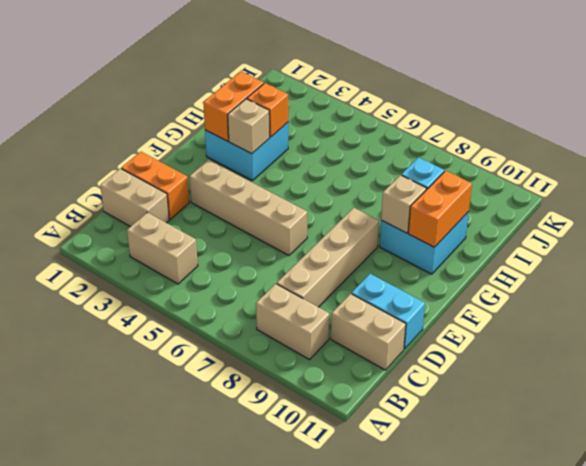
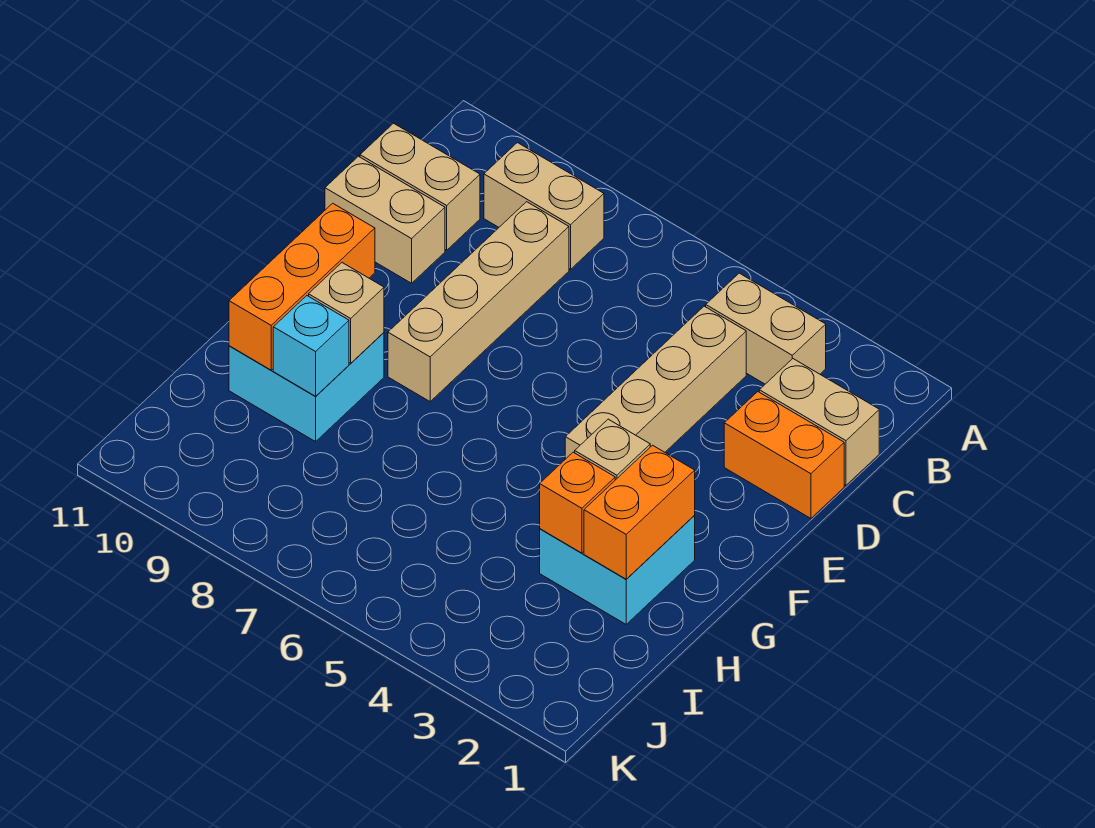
cyan brick D10:D11 level 1 -> tan brick D10:D11 level 1
tan brick E3:E6 level 1 -> tan brick C4:F4 level 1
orange brick G10:H10 level 2 -> orange brick F10:H10 level 2

